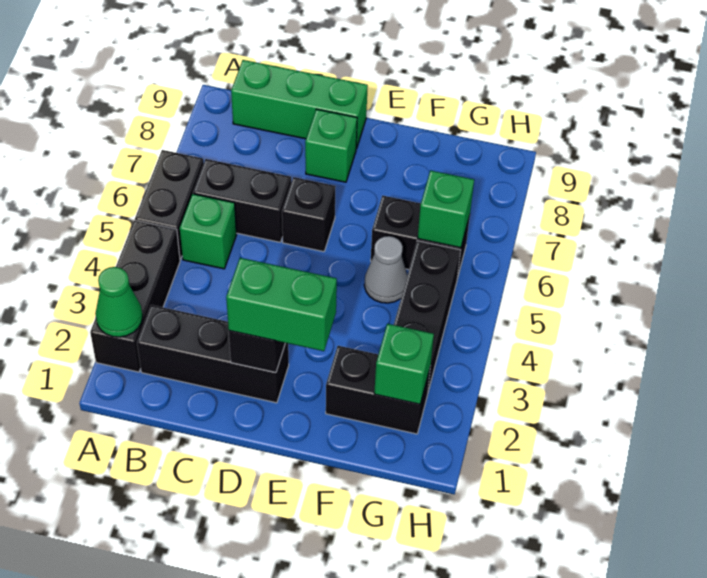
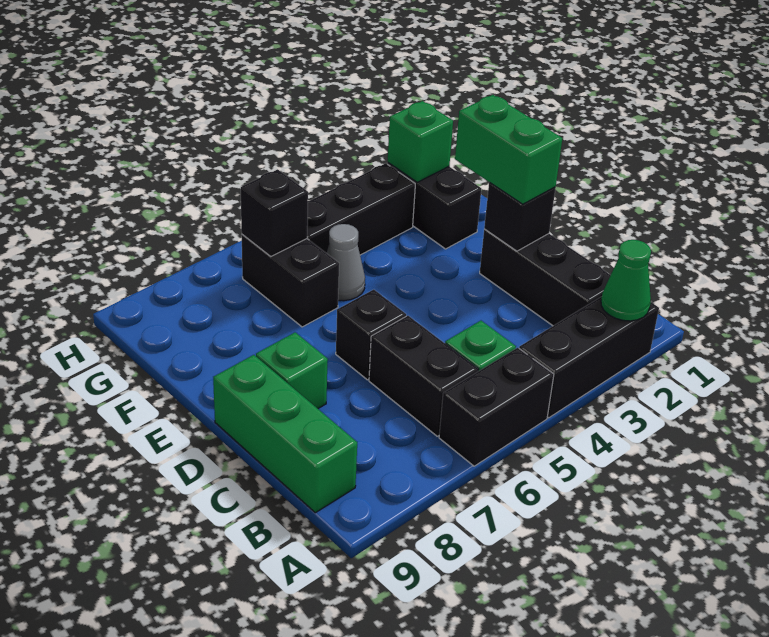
green brick G6 level 2 -> black brick G6 level 2

